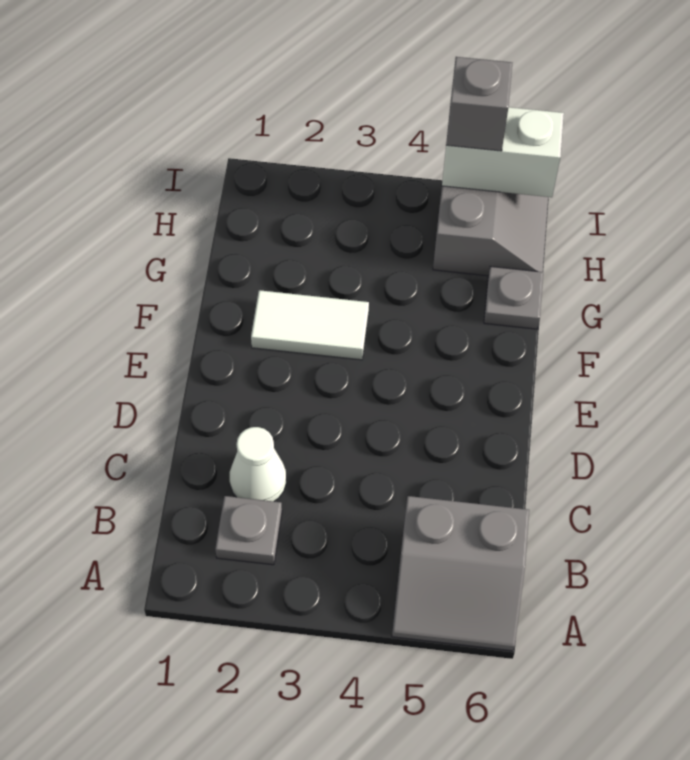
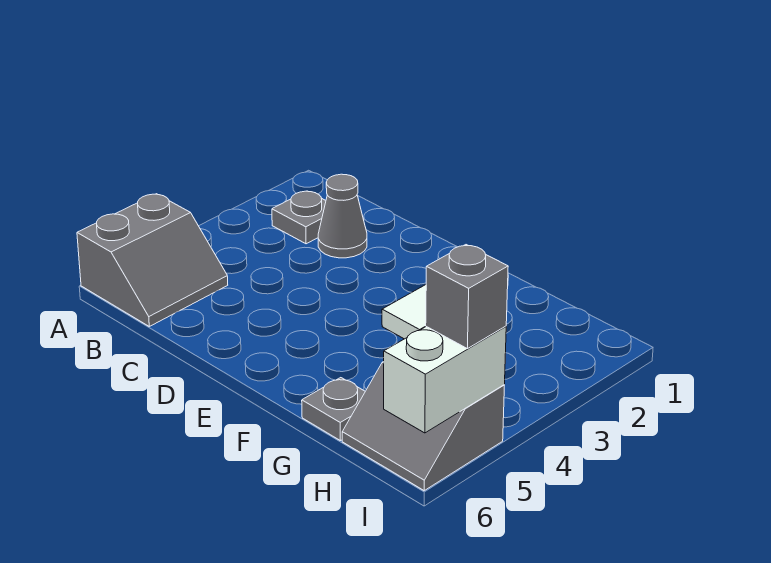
grey slope A5:B6 level 1 top B -> grey slope A5:B6 level 1 top A
white cone C2 level 1 -> grey cone C2 level 1

